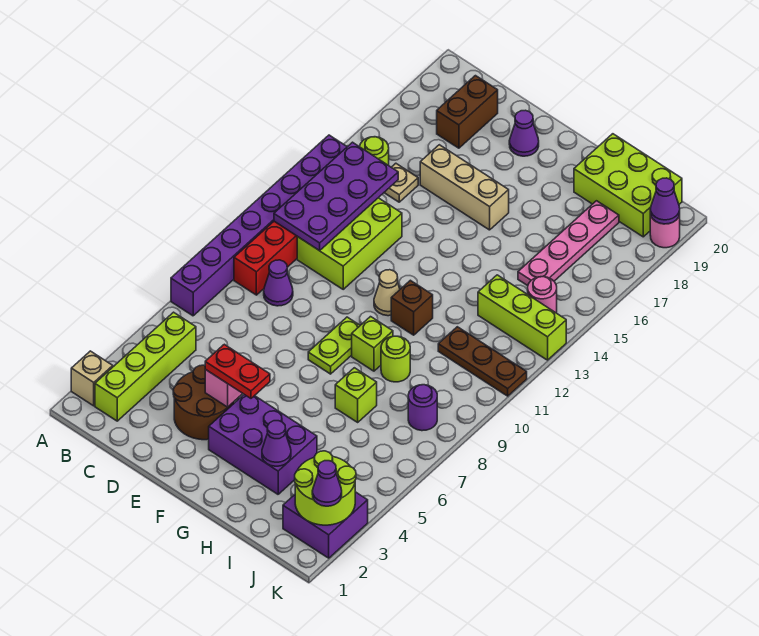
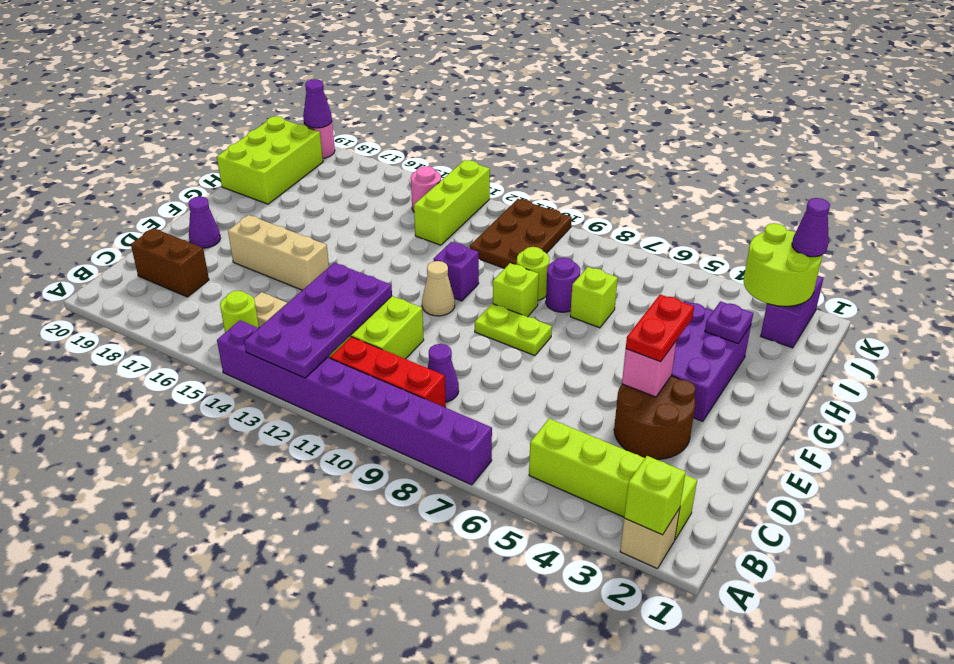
none -> lime brick A2 level 2
purple plate B11:C14 level 2 -> purple plate A12:D13 level 2
tan brick D16:F16 level 1 -> tan brick E15:E17 level 1
brown brick G11 level 1 -> purple brick G11 level 1
purple cone H3 level 2 -> purple plate H3 level 2
brown plate I11:K11 level 1 -> brown plate I10:K11 level 1
pink plate I15:I18 level 1 -> none
purple brick J2:K3 level 1 -> purple brick J2:K2 level 1
purple round brick J8 level 1 -> purple round brick H8 level 1

